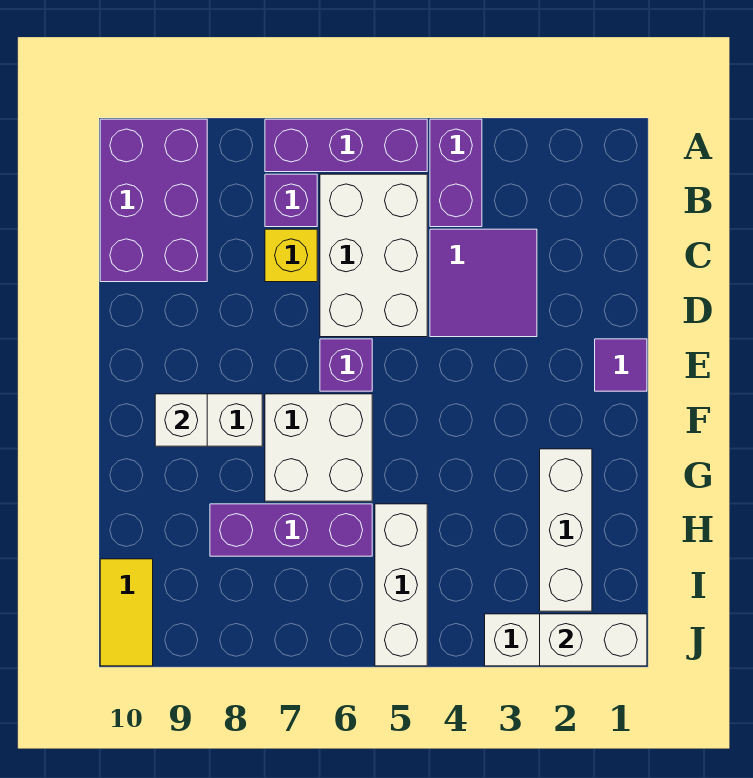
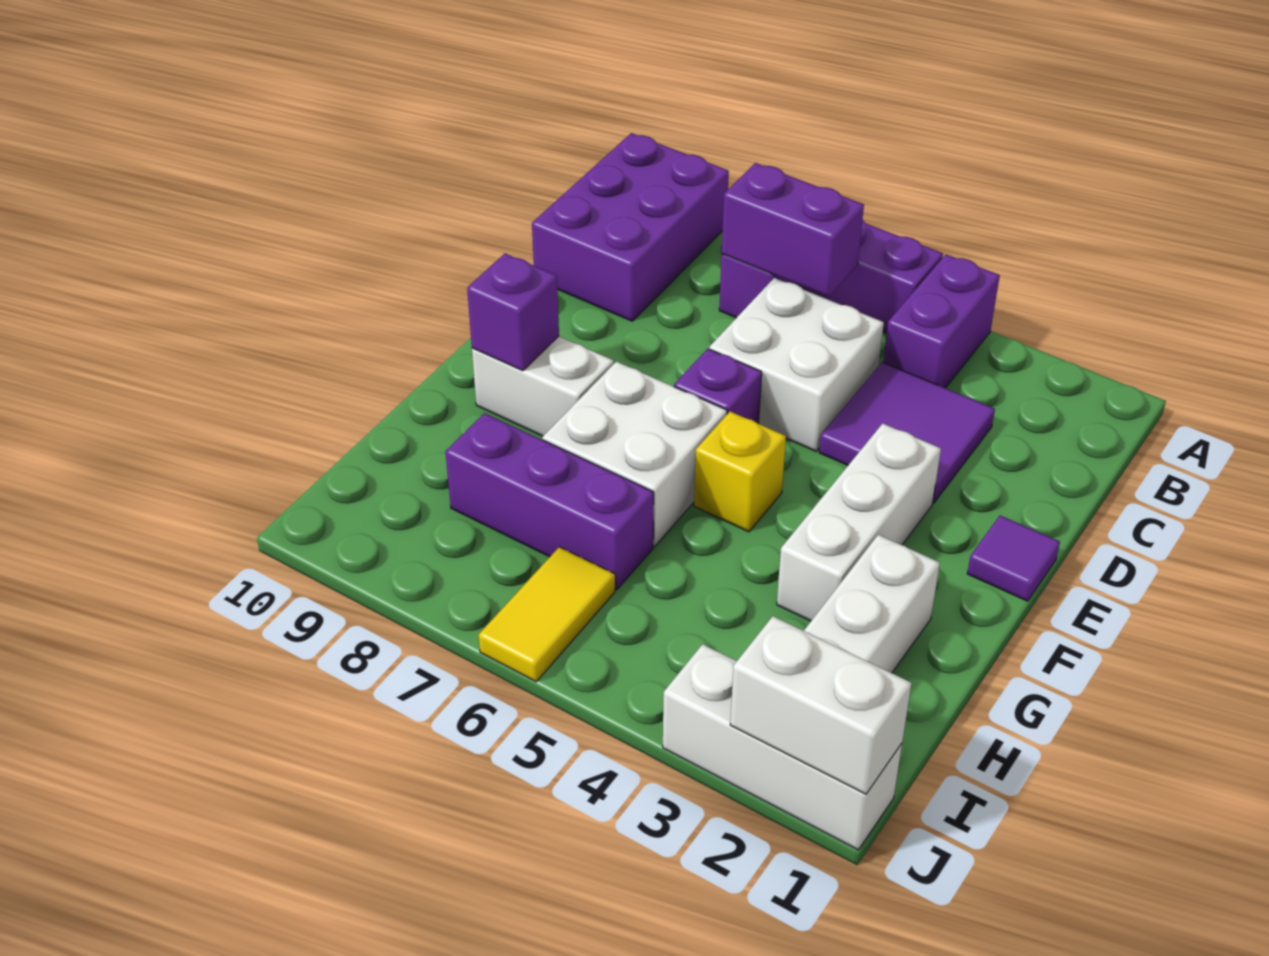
white brick B5:D6 level 1 -> white brick C5:D6 level 1
none -> purple brick B6:B7 level 2
yellow brick C7 level 1 -> yellow brick F5 level 1
white brick F9 level 2 -> purple brick F9 level 2
white brick H5:J5 level 1 -> white brick E3:G3 level 1
yellow tile I10:J10 level 1 -> yellow tile I6:J6 level 1

